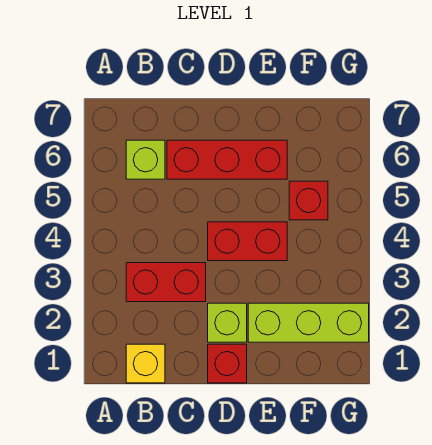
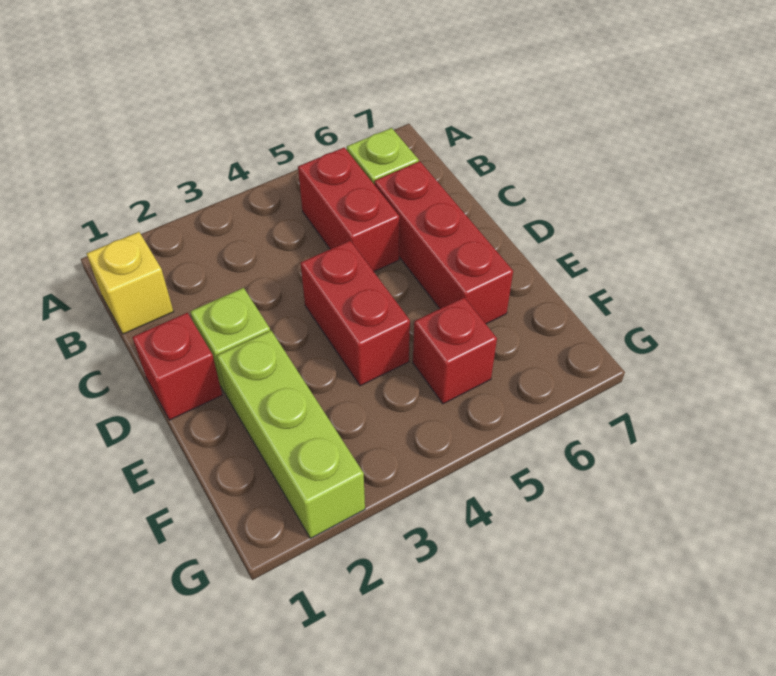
red brick B3:C3 level 1 -> red brick B5:C5 level 1

